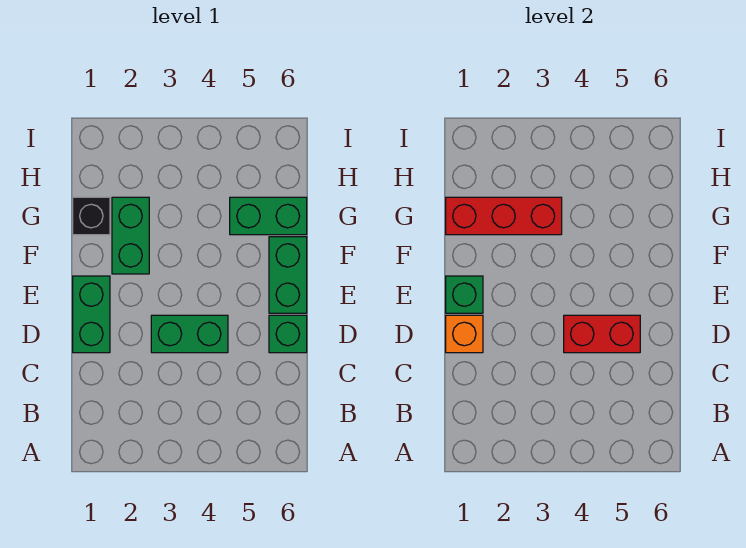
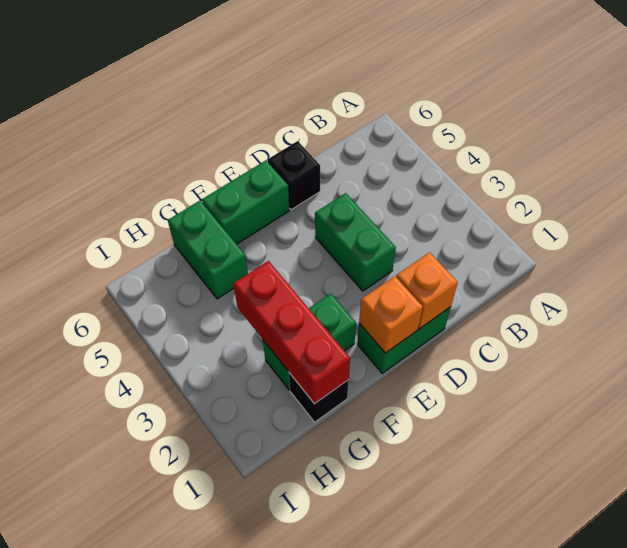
red brick D4:D5 level 2 -> none
green brick D6 level 1 -> black brick D6 level 1
green brick E1 level 2 -> orange brick E1 level 2

